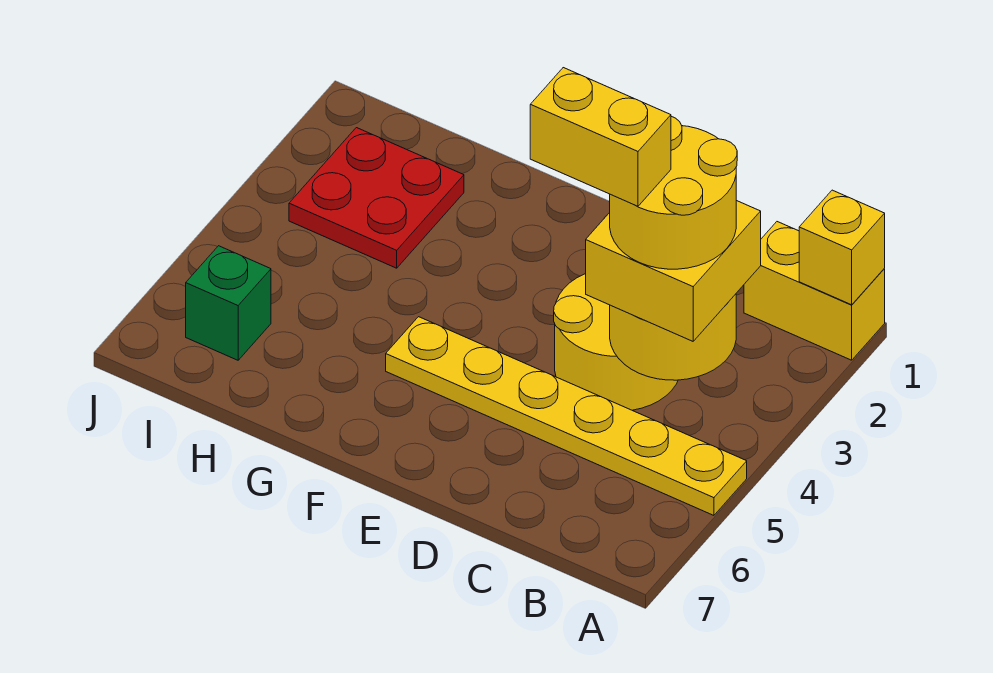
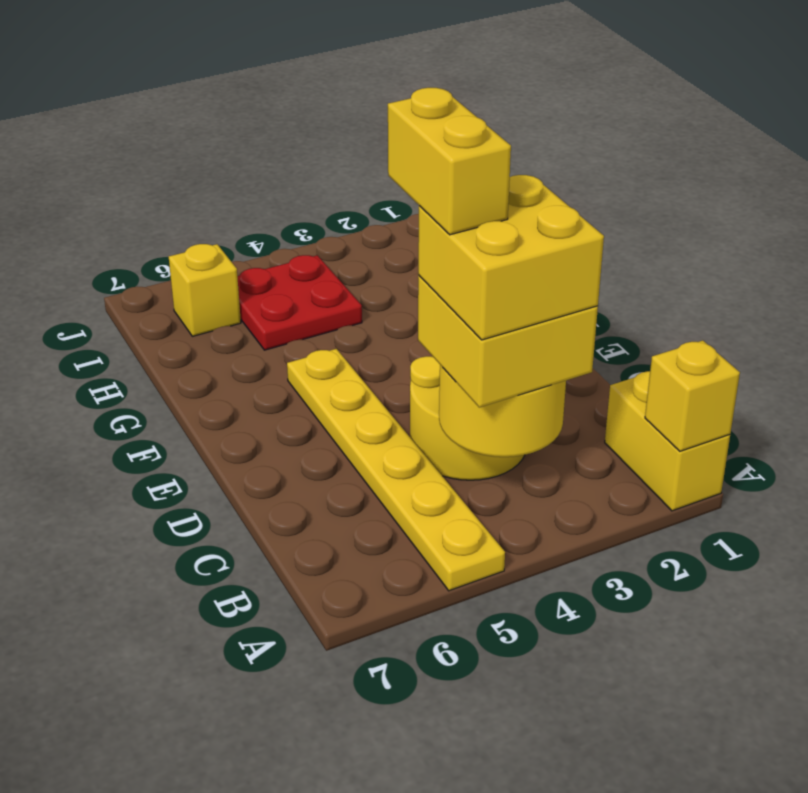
yellow round brick B3:C4 level 4 -> yellow brick B3:C4 level 4
red plate H2:I3 level 1 -> red plate H4:I5 level 1
green brick I6 level 1 -> yellow brick I6 level 1

